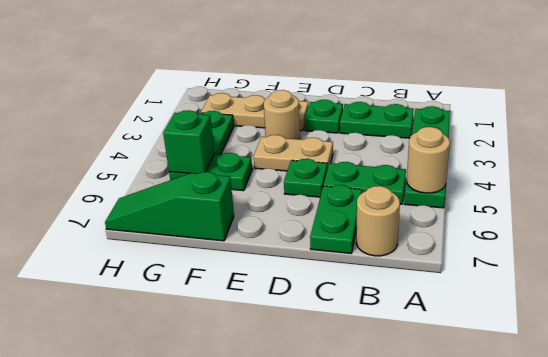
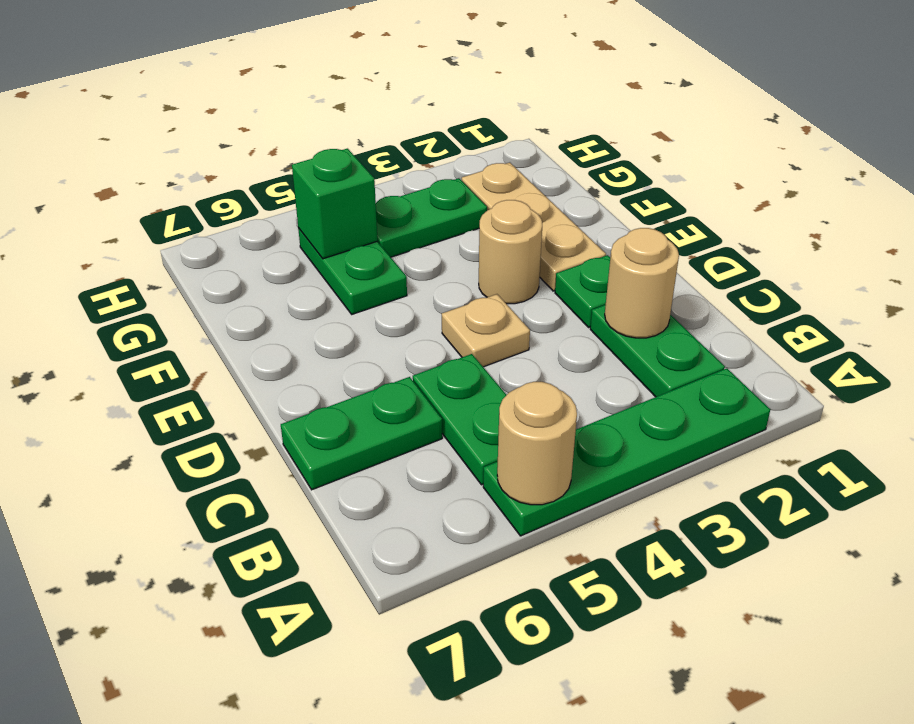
tan round brick B7 level 1 -> tan round brick C2 level 2
tan plate D4:E4 level 1 -> tan plate D4 level 1
green plate D5 level 1 -> none
green slope F7:H7 level 1 top F -> none

